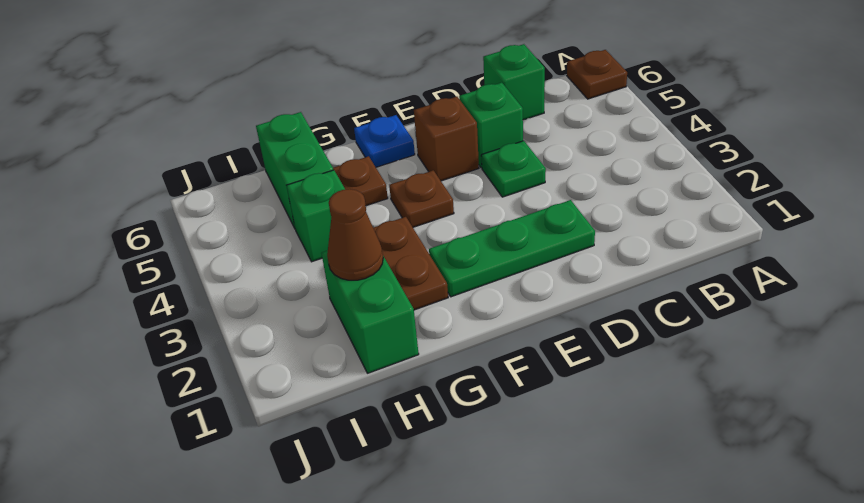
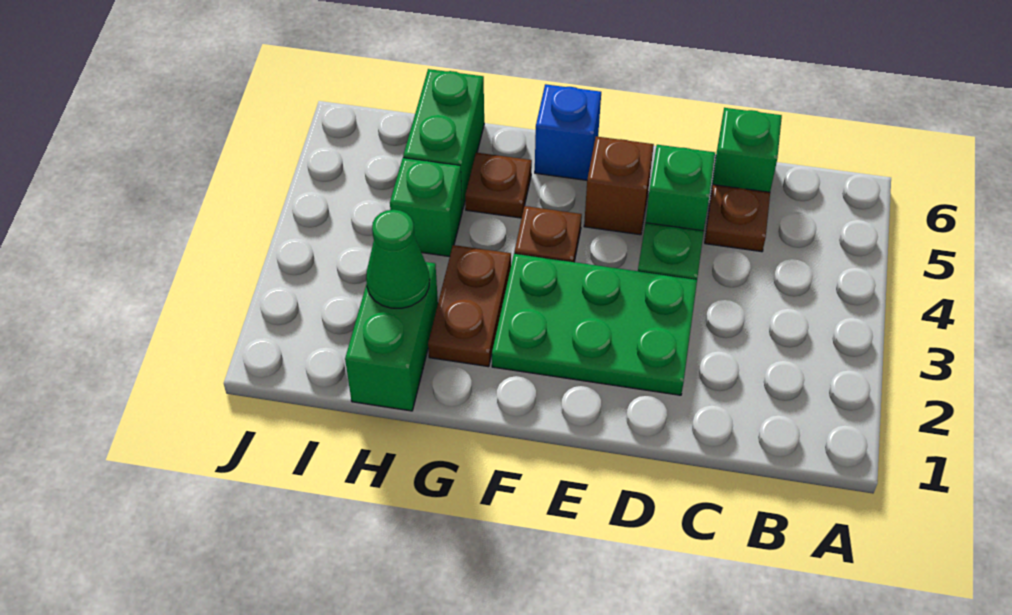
brown plate A6 level 1 -> brown plate C5 level 1
green plate D2:F2 level 1 -> green plate D2:F3 level 1
blue plate F6 level 1 -> blue brick F6 level 1
brown cone H2 level 2 -> green cone H2 level 2

